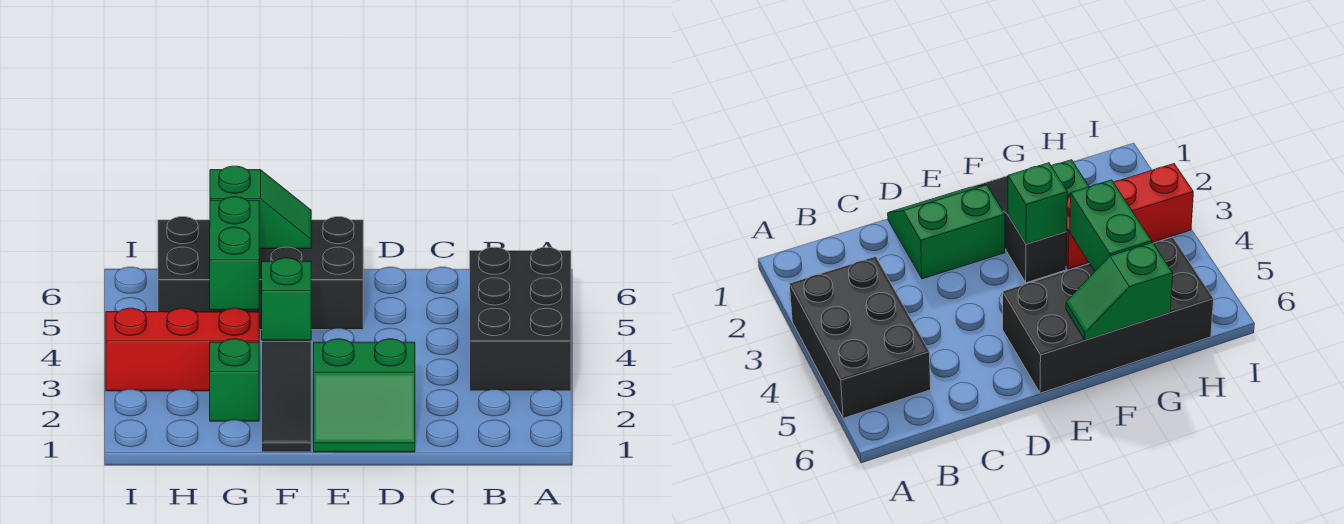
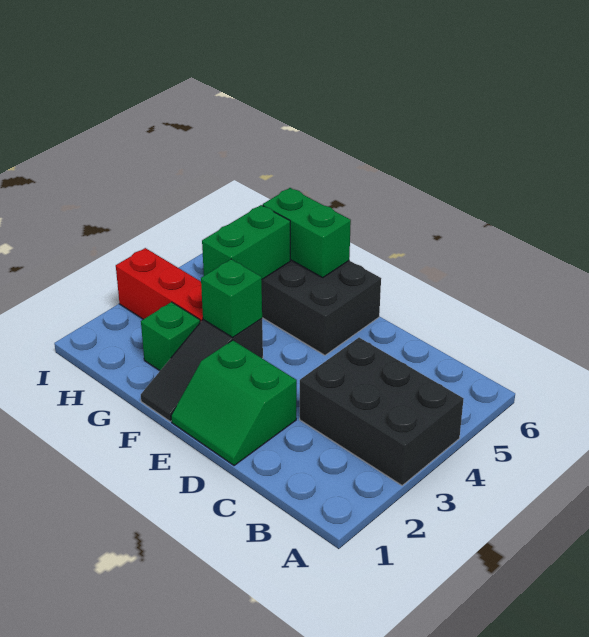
black brick A3:B5 level 1 -> black brick A3:C4 level 1
green slope F6:G6 level 2 top G -> green brick F6:G6 level 2

